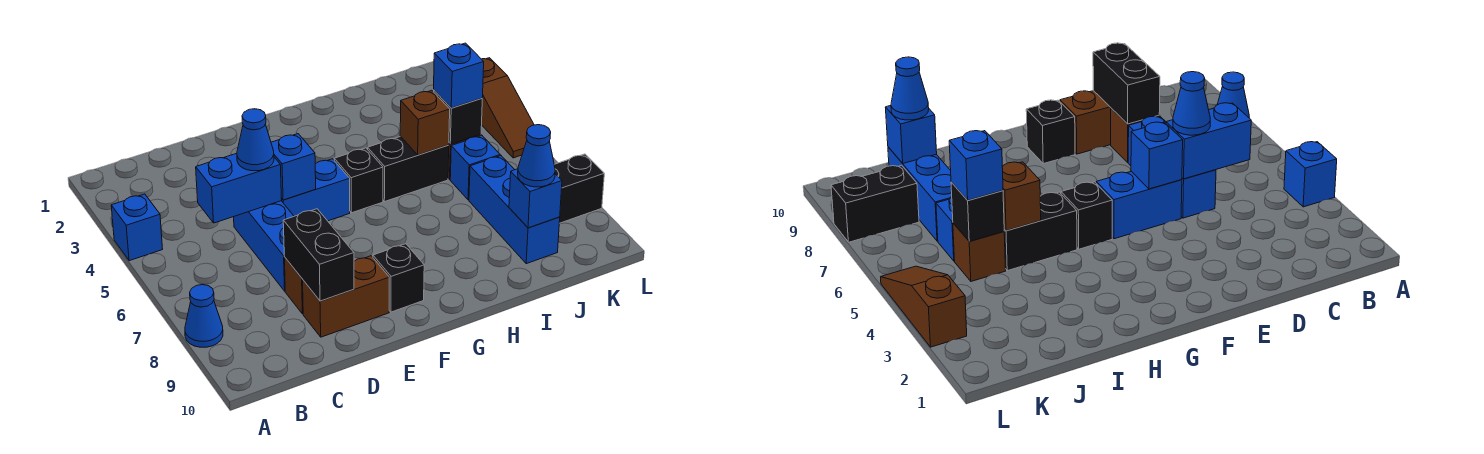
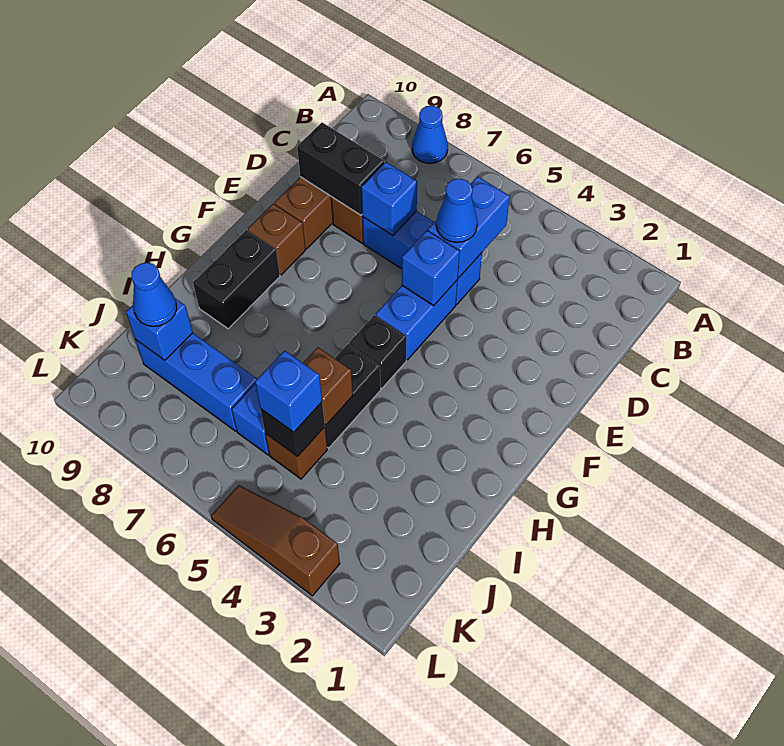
blue brick A4 level 1 -> blue brick D7 level 2
black brick F9 level 1 -> brown brick F9 level 1
black brick K8:L8 level 1 -> black brick G9:H9 level 1

